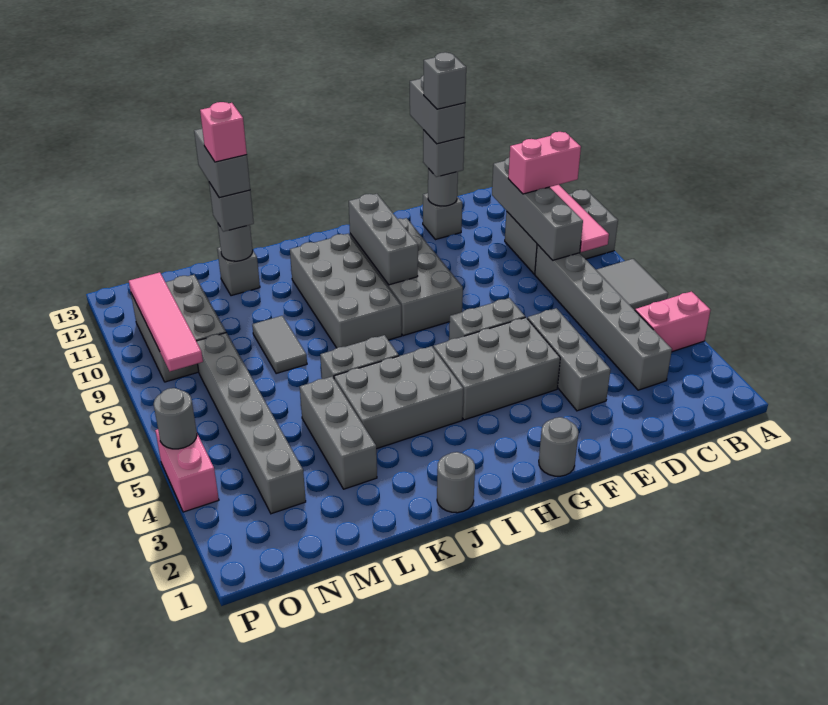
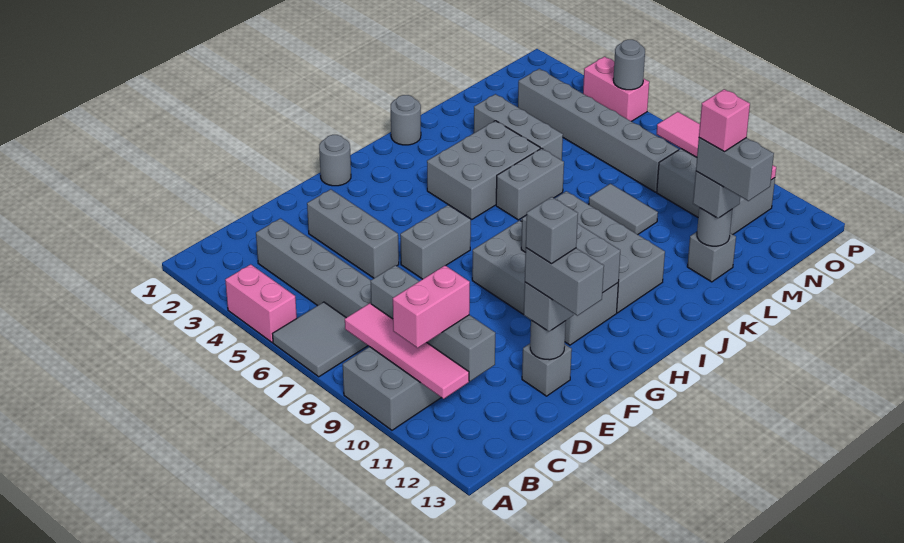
pink brick A4:B4 level 1 -> pink brick A4:A5 level 1
grey brick F4:H5 level 1 -> none

